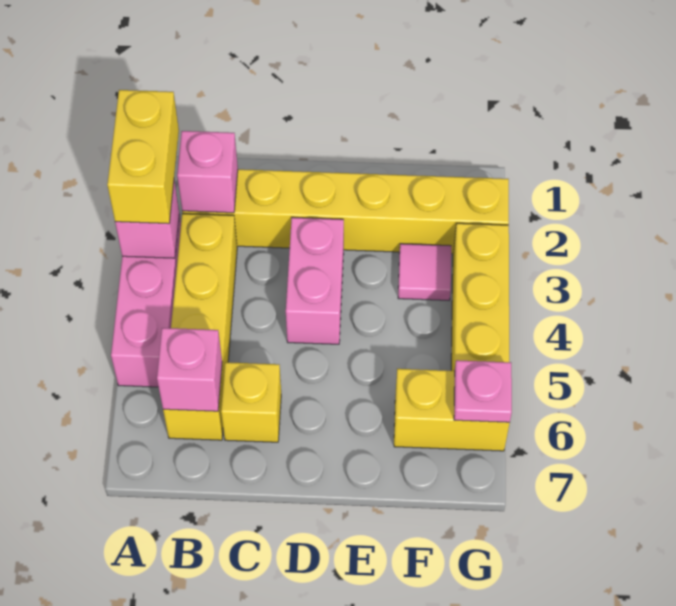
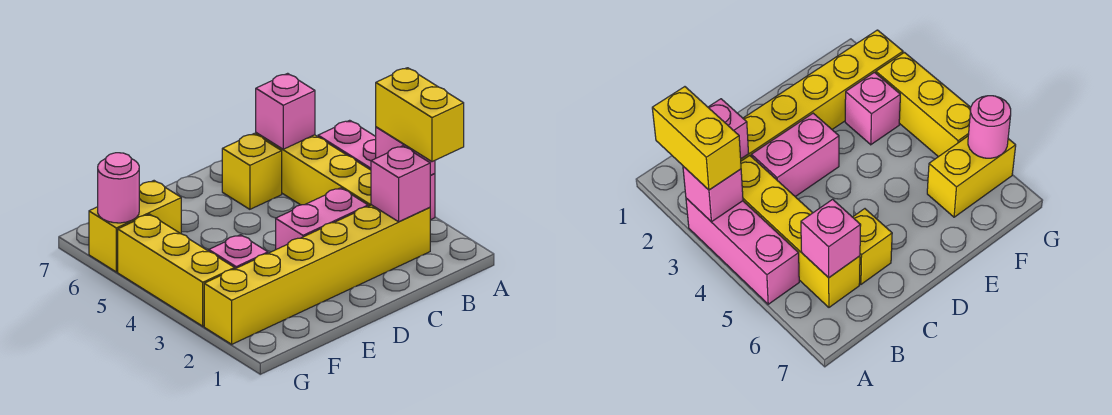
pink brick D3:D4 level 1 -> pink brick C3:D3 level 1
pink tile F3 level 1 -> pink brick F3 level 1
pink plate G6 level 2 -> pink round brick G6 level 2

